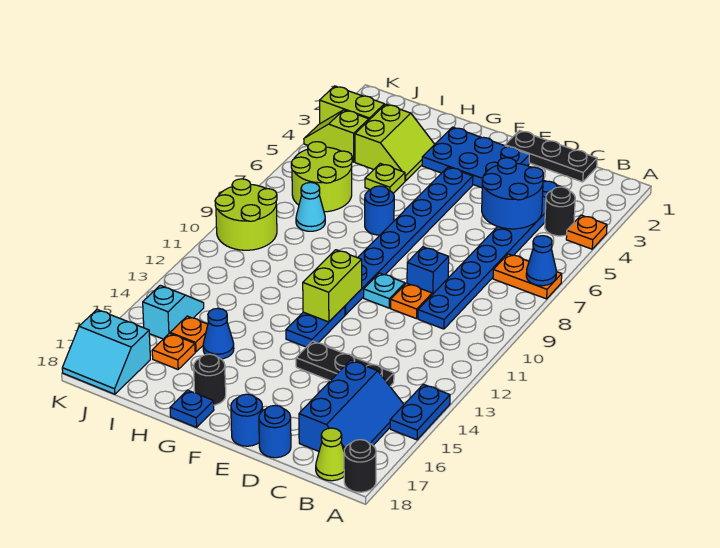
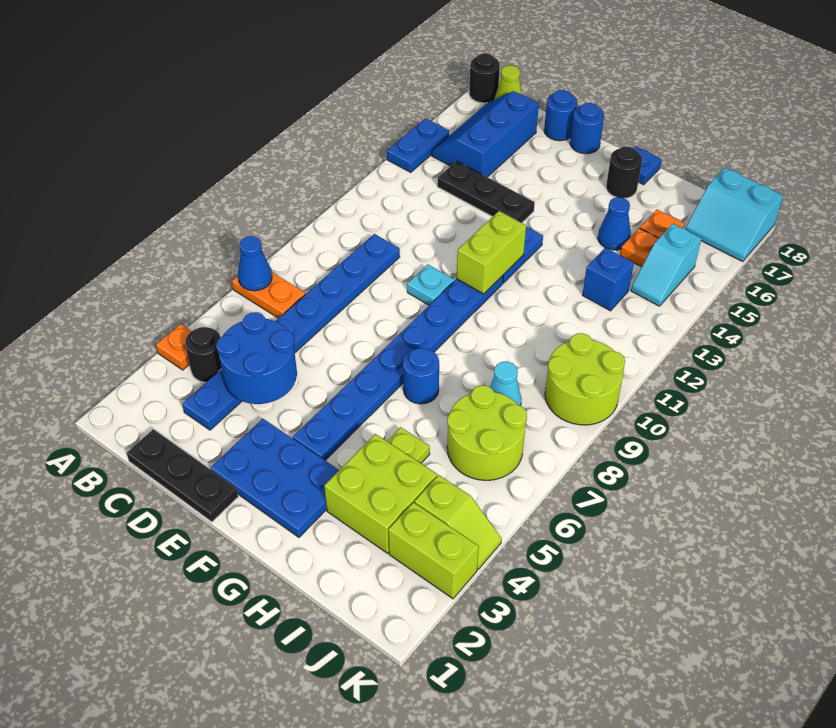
blue brick D9 level 1 -> blue brick I13 level 1
orange plate D10 level 1 -> none
lime slope H3:I4 level 1 top I -> lime brick H3:I4 level 1
cyan slope J17:K18 level 1 top 17 -> cyan slope J17:K18 level 1 top 18

